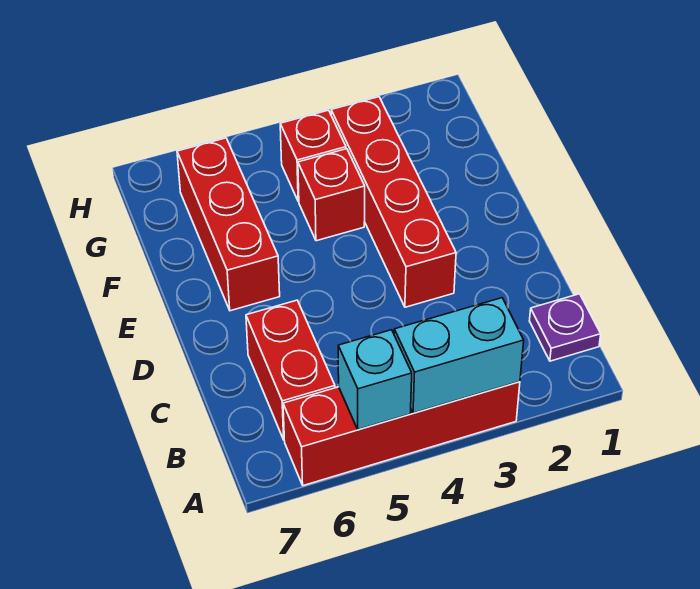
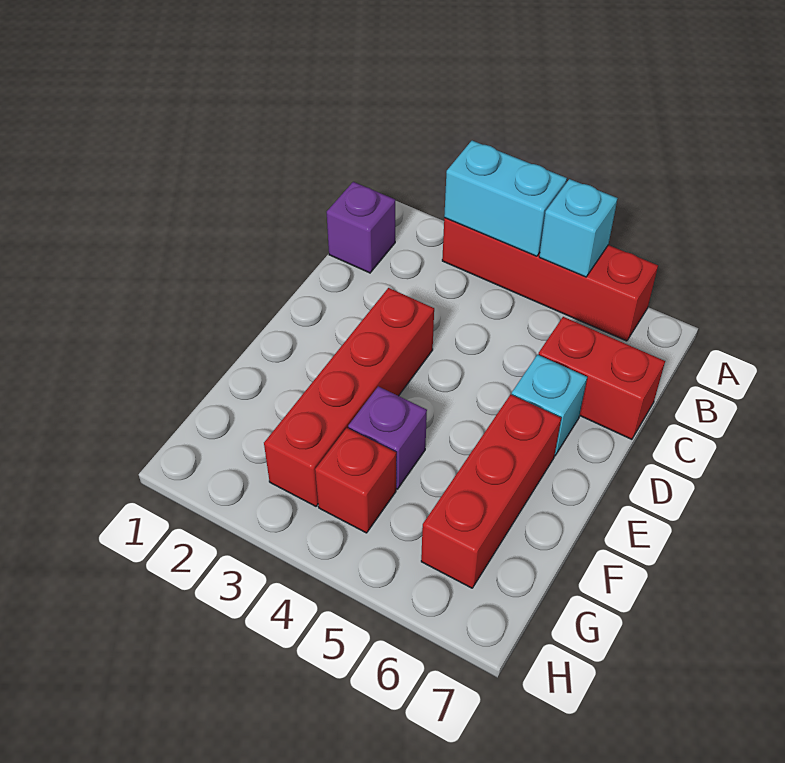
purple plate B1 level 1 -> purple brick B1 level 1
red brick B6:C6 level 1 -> red brick C6:C7 level 1
none -> cyan brick D6 level 1
red brick F4 level 1 -> purple brick F4 level 1

